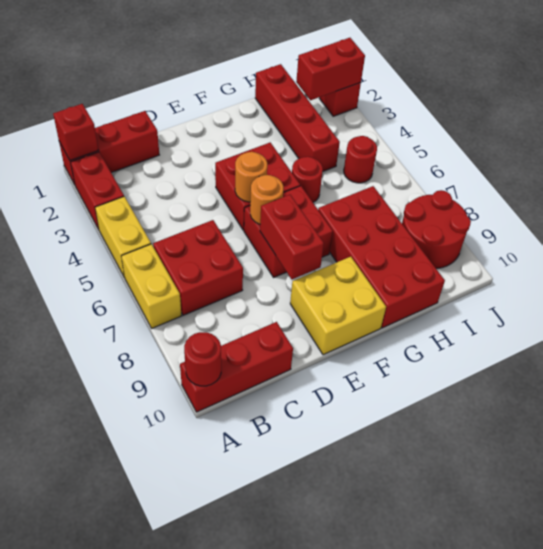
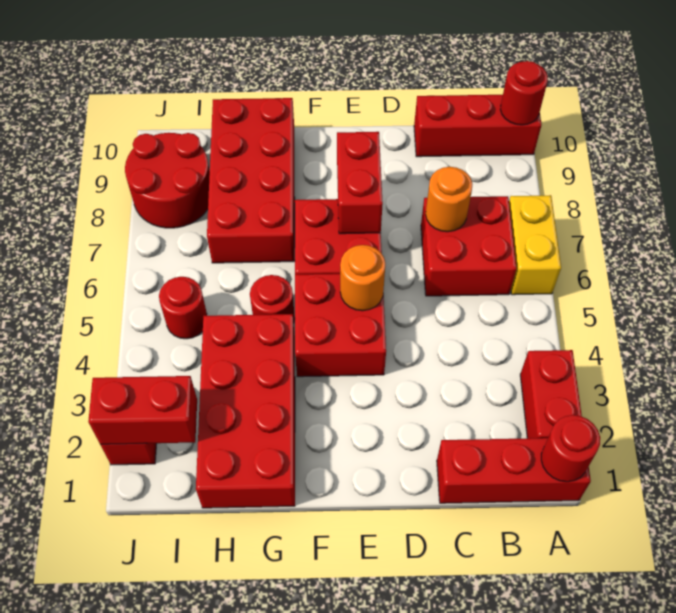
red brick A1 level 2 -> red round brick A1 level 2
yellow brick A4:A5 level 1 -> none
orange round brick E6 level 2 -> orange round brick C7 level 2
yellow brick E9:F10 level 1 -> none
red brick H1:H4 level 1 -> red brick G1:H4 level 1

